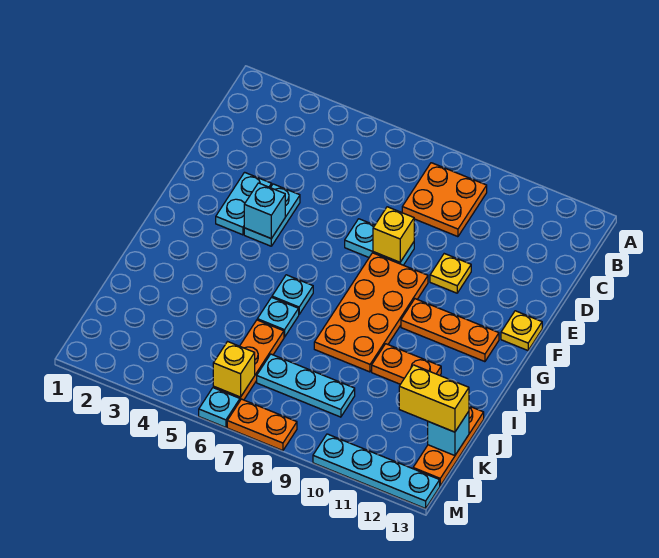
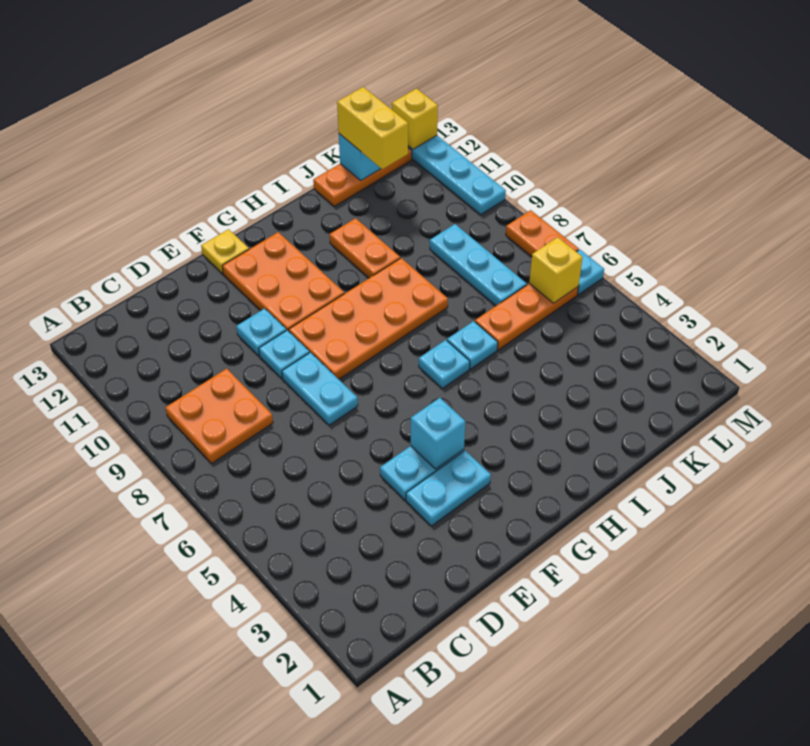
yellow brick E8 level 2 -> yellow brick M13 level 2
none -> cyan plate E9 level 1
yellow plate E10 level 1 -> cyan plate E10 level 1
orange plate G10:G12 level 1 -> orange plate F10:G12 level 1

